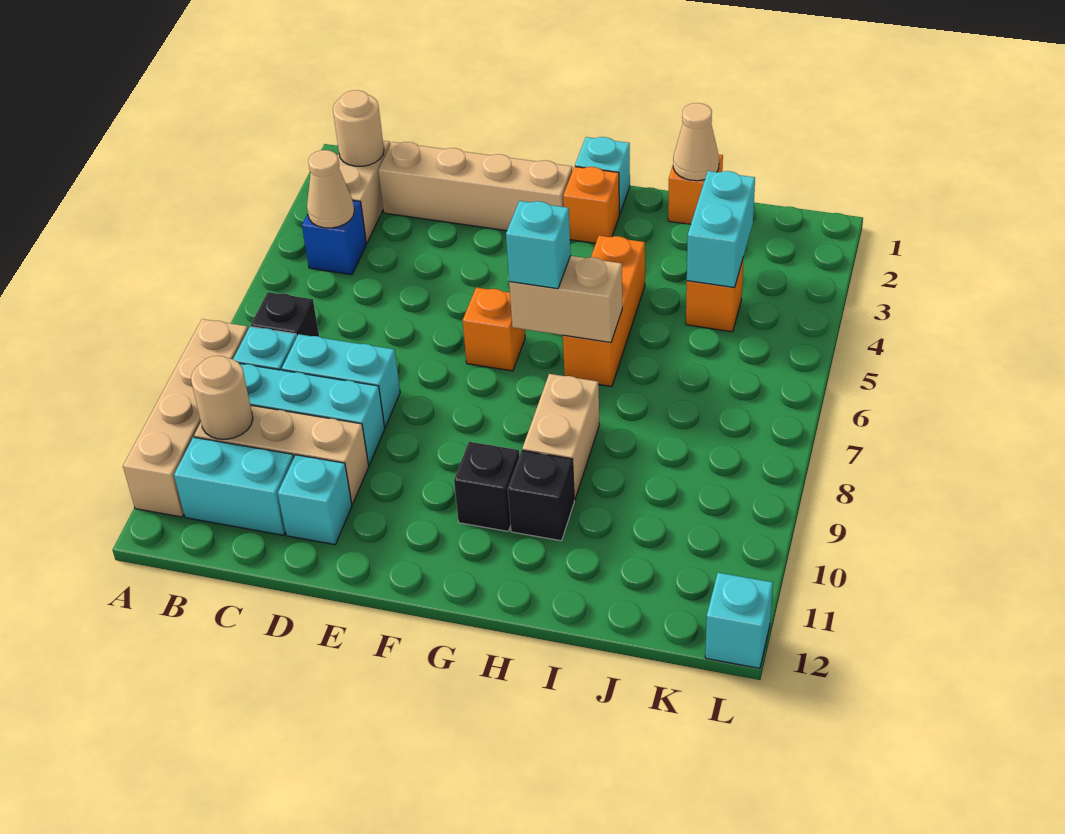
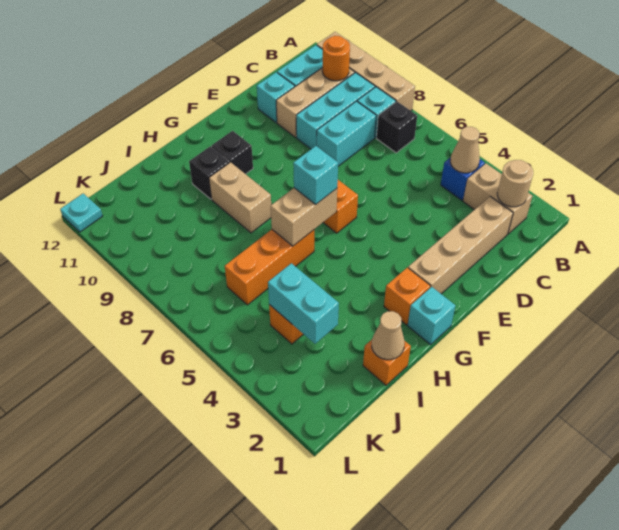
tan round brick B10 level 2 -> orange round brick B10 level 2
orange brick H4:H6 level 1 -> orange brick H6:J6 level 1
cyan brick L12 level 1 -> cyan plate L12 level 1

